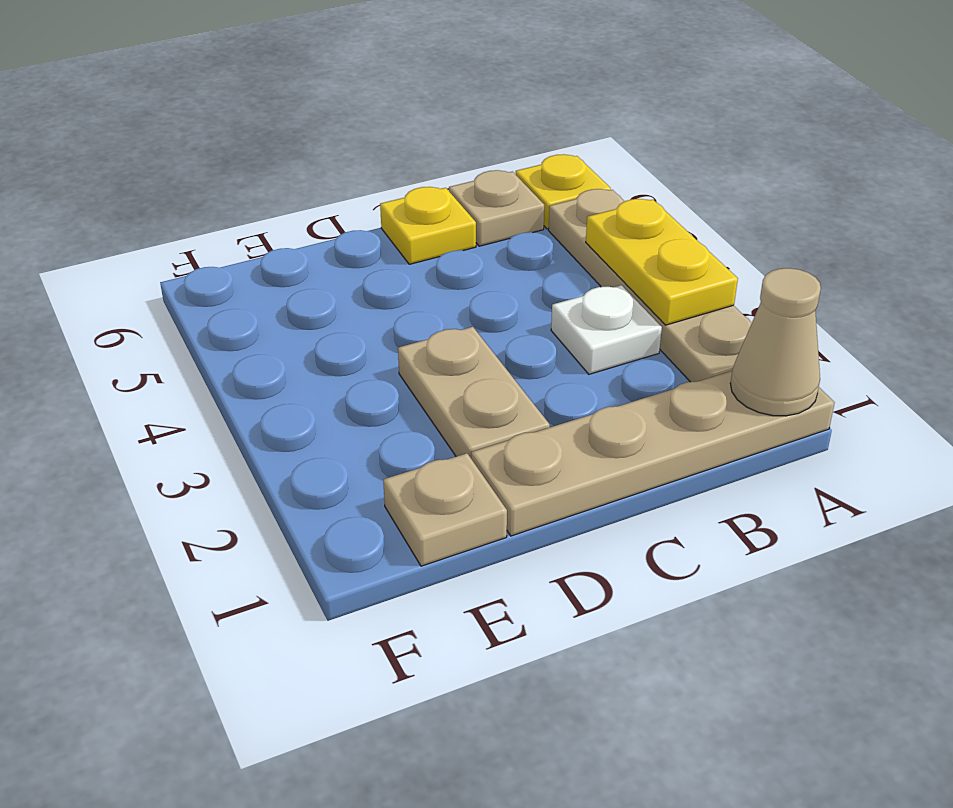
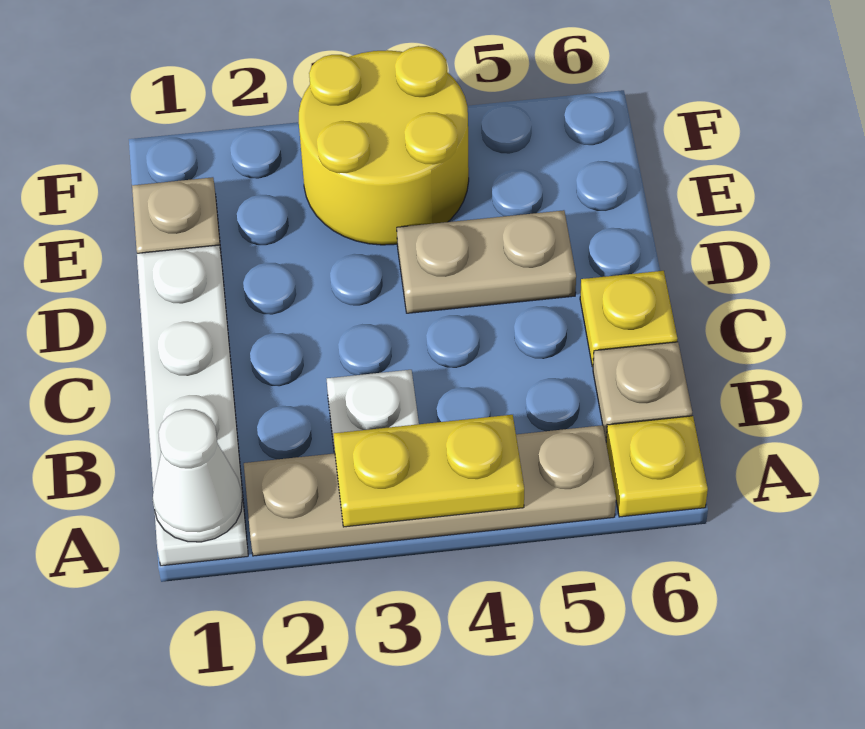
tan plate A1:D1 level 1 -> white plate A1:D1 level 1
tan cone A1 level 2 -> white cone A1 level 2
tan plate D2:D3 level 1 -> tan plate D4:D5 level 1
none -> yellow round brick E3:F4 level 1

